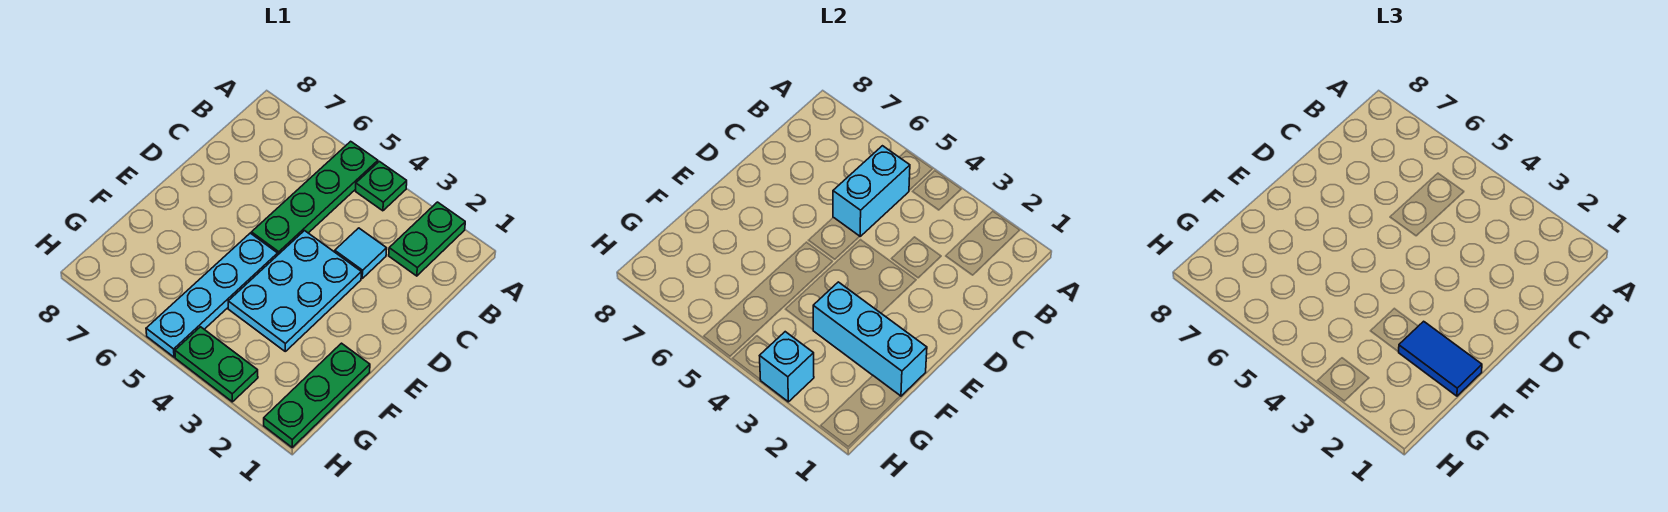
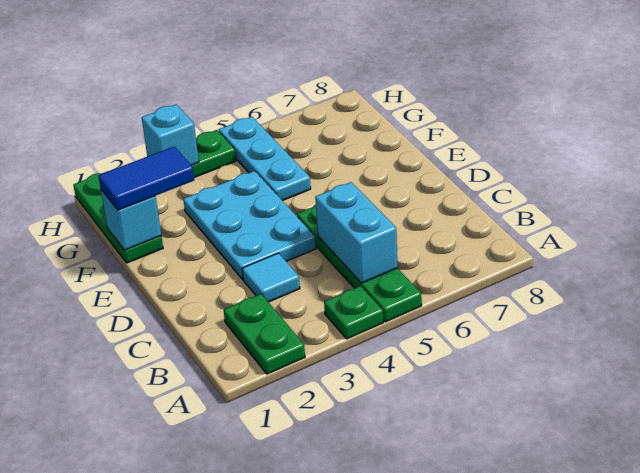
cyan plate E5:H5 level 1 -> cyan plate F5:H5 level 1
cyan brick F1:F3 level 2 -> cyan brick F1 level 2

